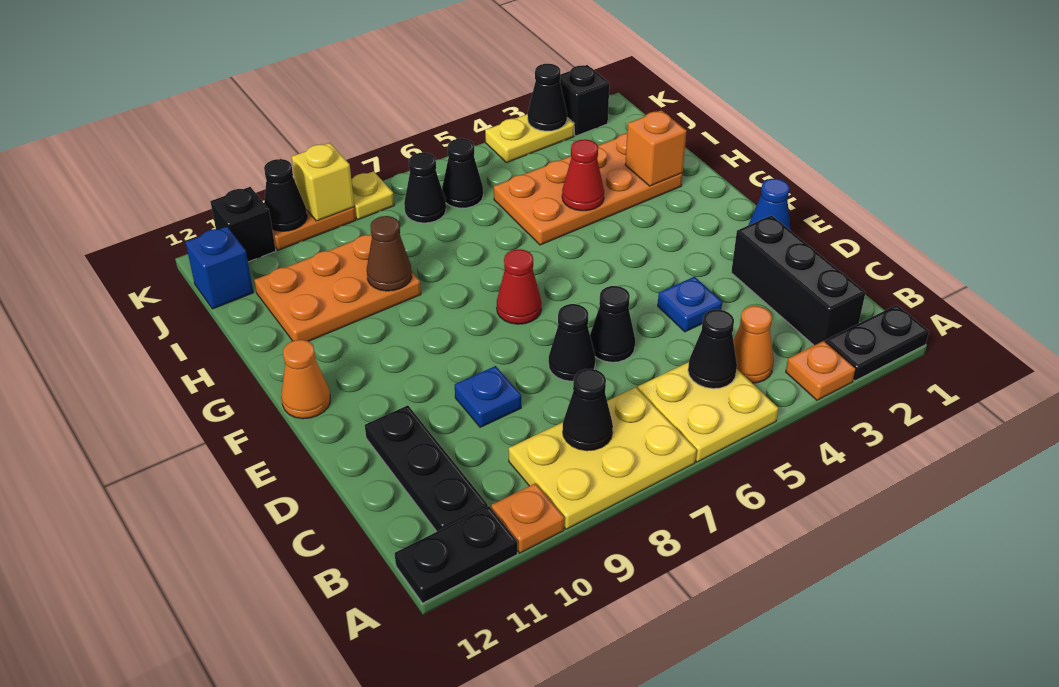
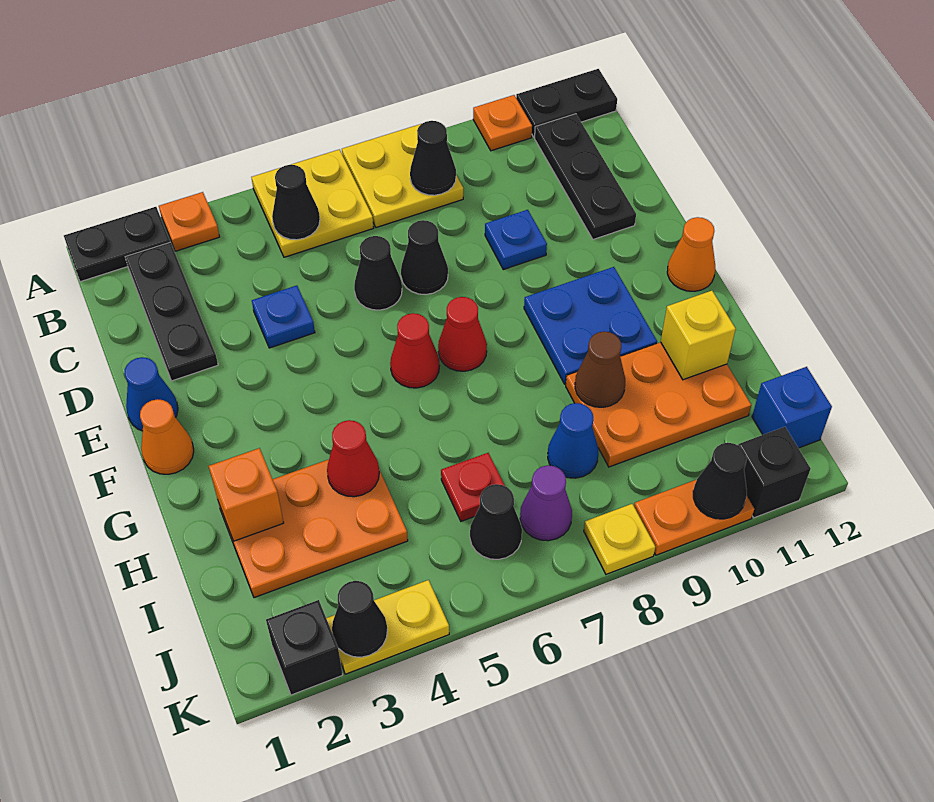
yellow plate A7:B9 level 1 -> yellow plate A7:B8 level 1
black brick B2:D2 level 1 -> black plate B2:D2 level 1
orange cone B4 level 1 -> orange cone F1 level 1
none -> red cone F6 level 1
none -> blue plate F9:G10 level 1
orange plate H2:I5 level 1 -> orange plate H2:I4 level 1
none -> red plate I6 level 1
none -> blue cone I8 level 1
black cone J7 level 1 -> purple cone J7 level 1
yellow brick K9 level 2 -> yellow brick H11 level 2

